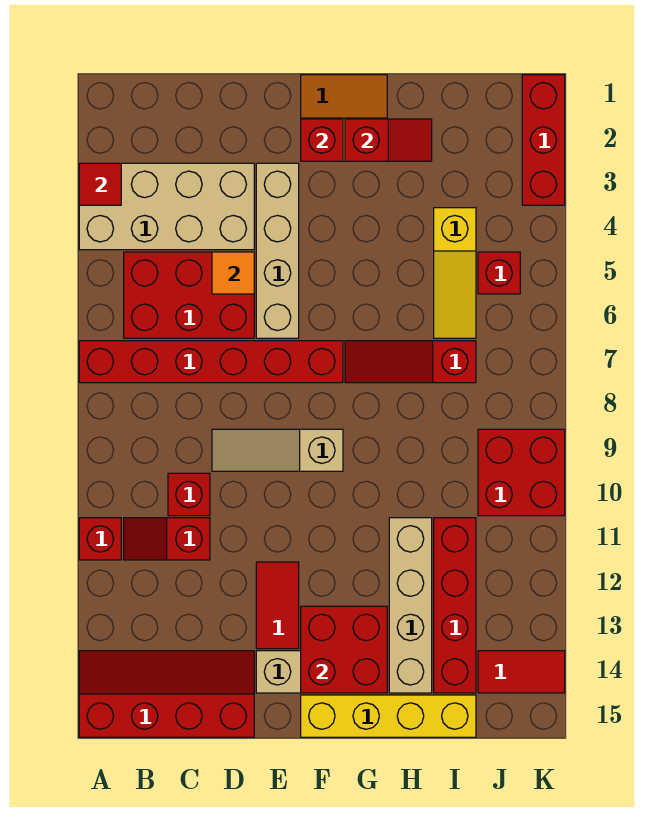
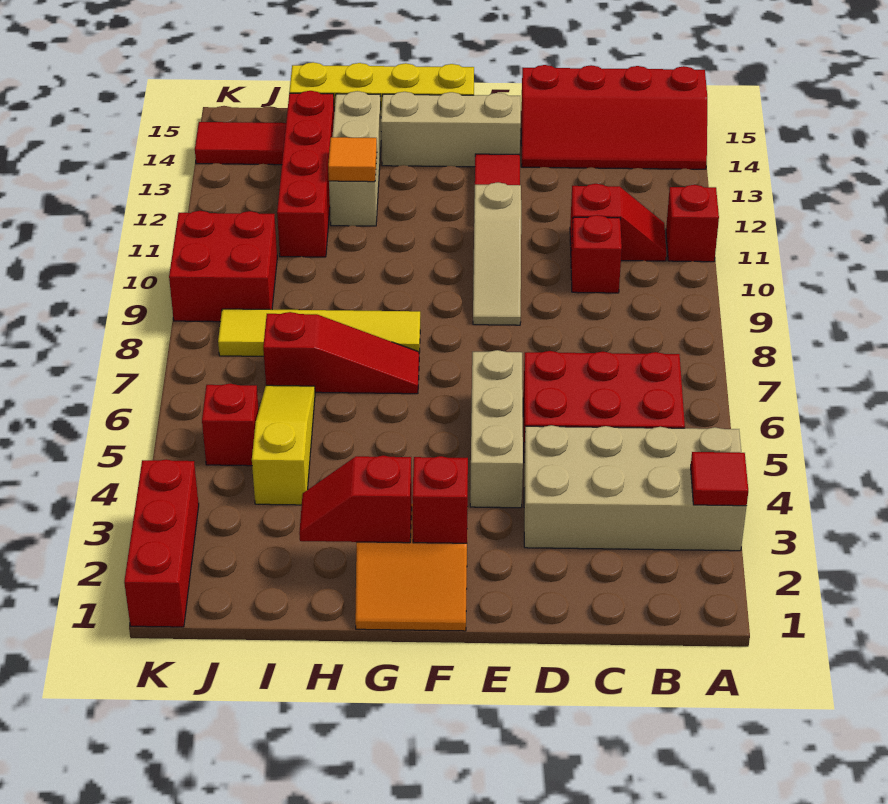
red brick A7:F7 level 1 -> none
orange tile D5 level 2 -> orange tile H12 level 2
tan slope D9:F9 level 1 top F -> tan slope E9:E11 level 1 top 11
tan brick E3:E6 level 1 -> tan brick E4:E6 level 1
red brick F13:G14 level 2 -> none
none -> yellow tile G8:J8 level 1
tan brick H11:H14 level 1 -> tan brick H12:H14 level 1

